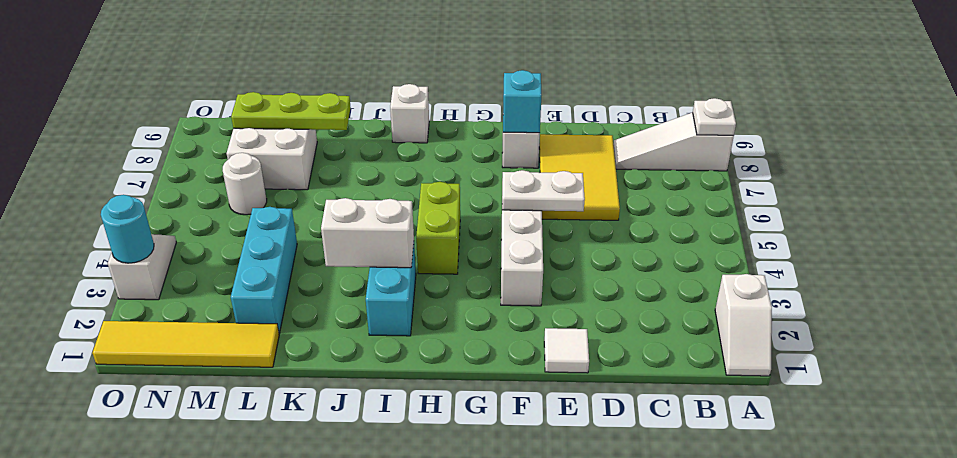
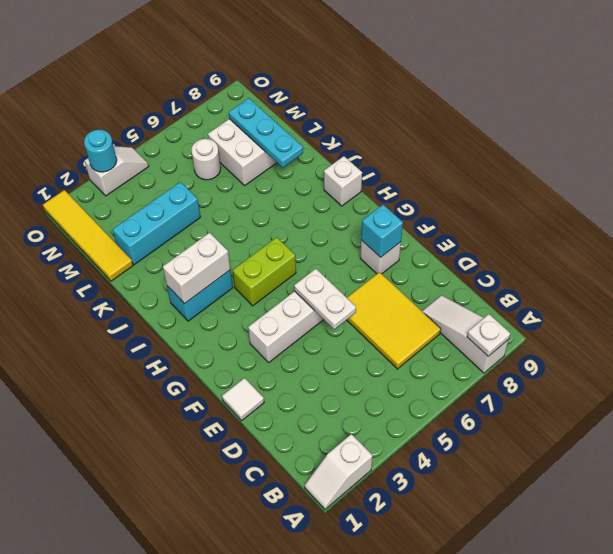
yellow tile D6:E8 level 1 -> yellow tile C6:E7 level 1
white brick I3:J3 level 2 -> white brick I2:I3 level 2
lime plate K8:M8 level 2 -> cyan plate K8:M8 level 2

